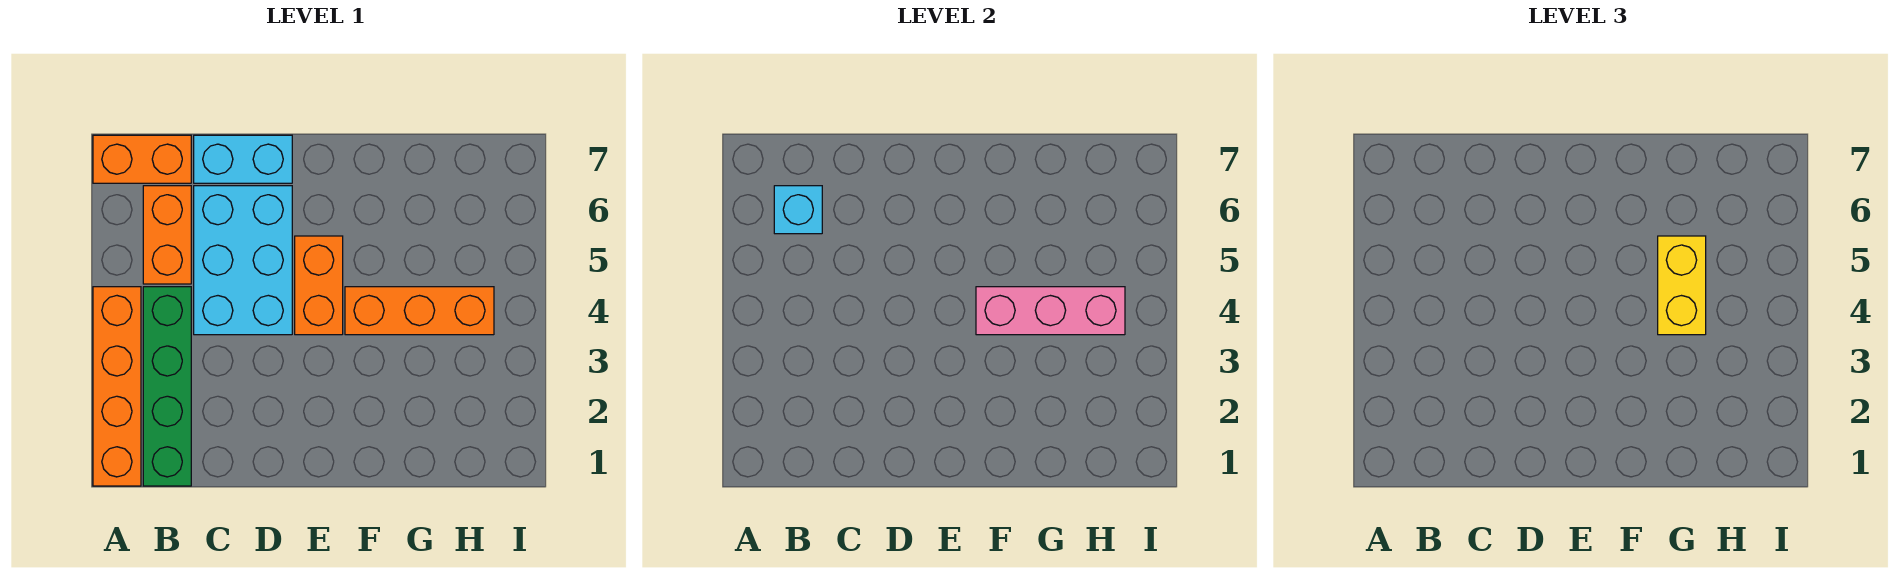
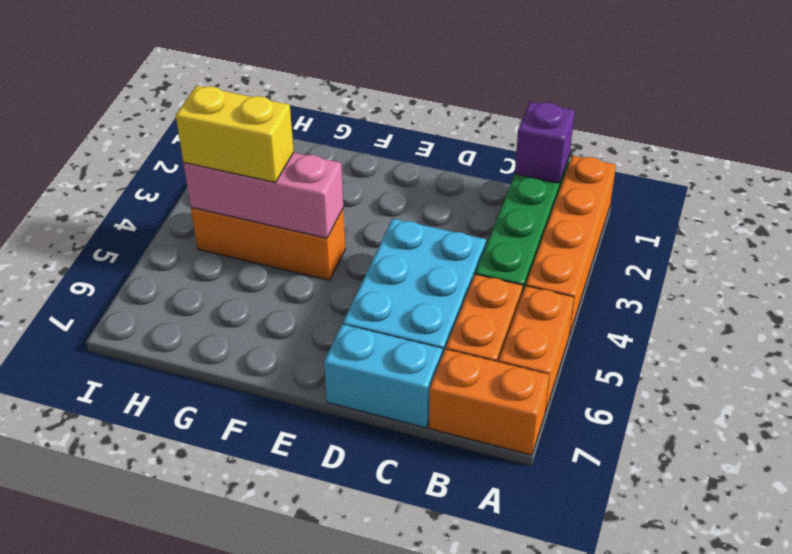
none -> purple brick B1 level 2
cyan brick B6 level 2 -> none
orange brick E4:E5 level 1 -> orange brick A5:A6 level 1
yellow brick G4:G5 level 3 -> yellow brick G4:H4 level 3

